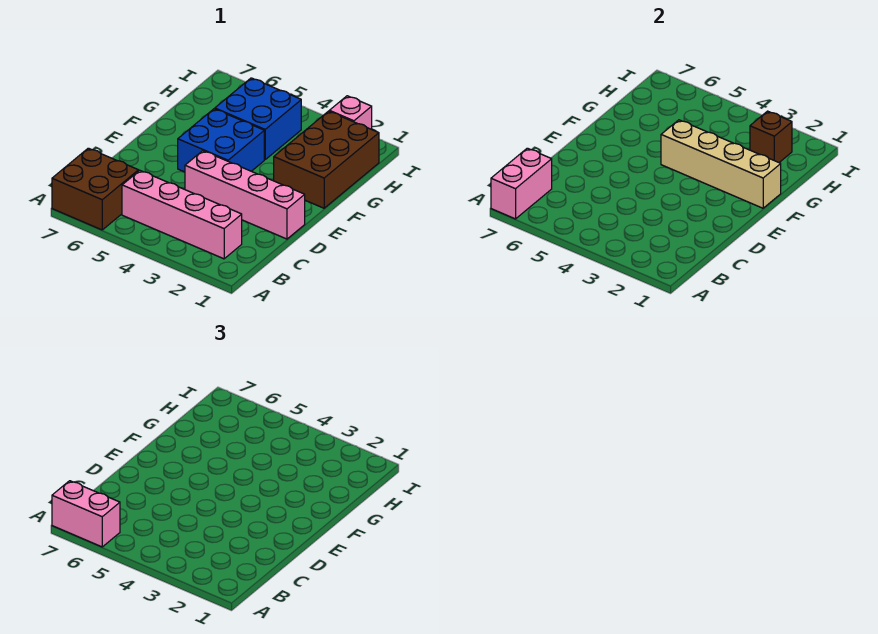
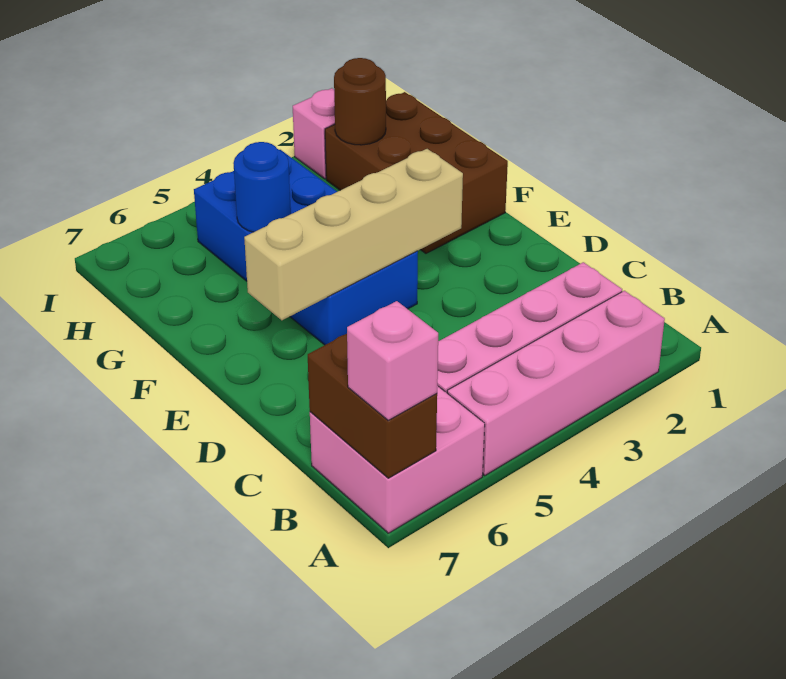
brown brick A6:B7 level 1 -> pink brick A6:B7 level 1
pink brick A6:A7 level 3 -> pink brick A7 level 3
pink brick A7:B7 level 2 -> brown brick A7:B7 level 2
pink brick D1:D4 level 1 -> pink brick A2:A5 level 1
tan brick F1:F4 level 2 -> tan brick E3:E6 level 2
none -> blue round brick G5 level 2
brown brick H2 level 2 -> brown round brick H2 level 2

